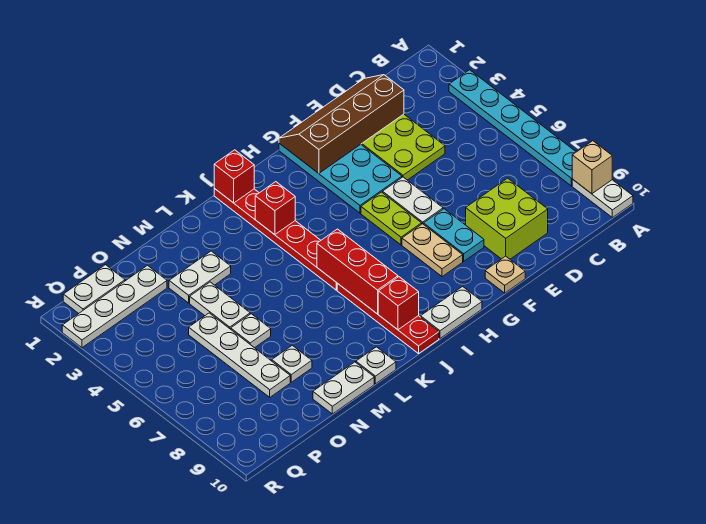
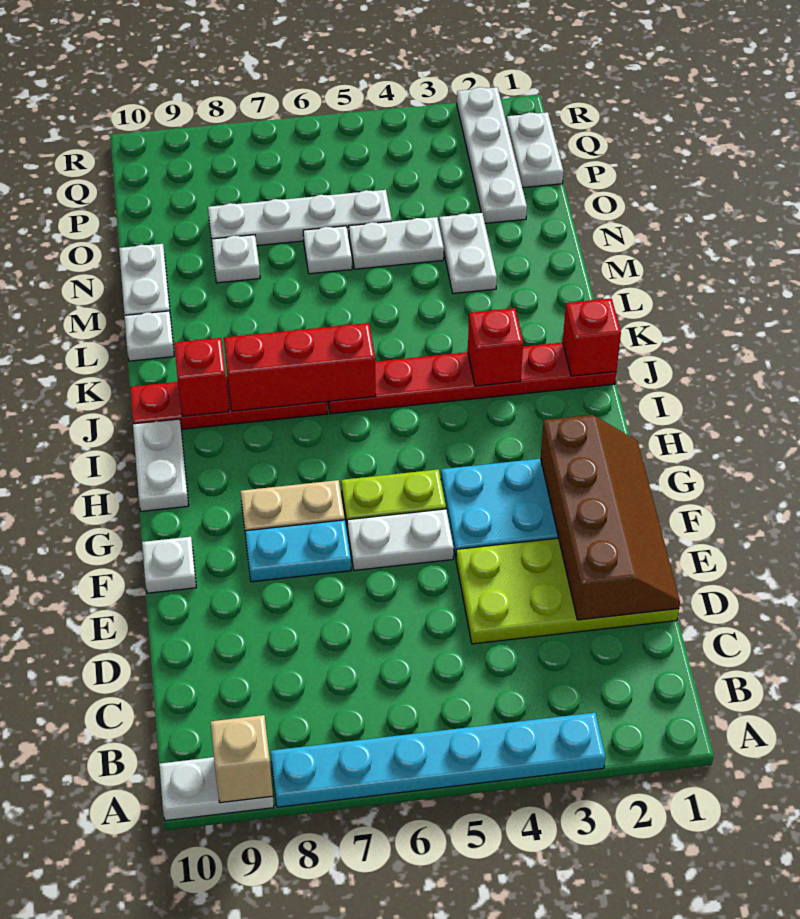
lime brick D8:E9 level 1 -> none
tan plate F10 level 1 -> white plate F10 level 1

